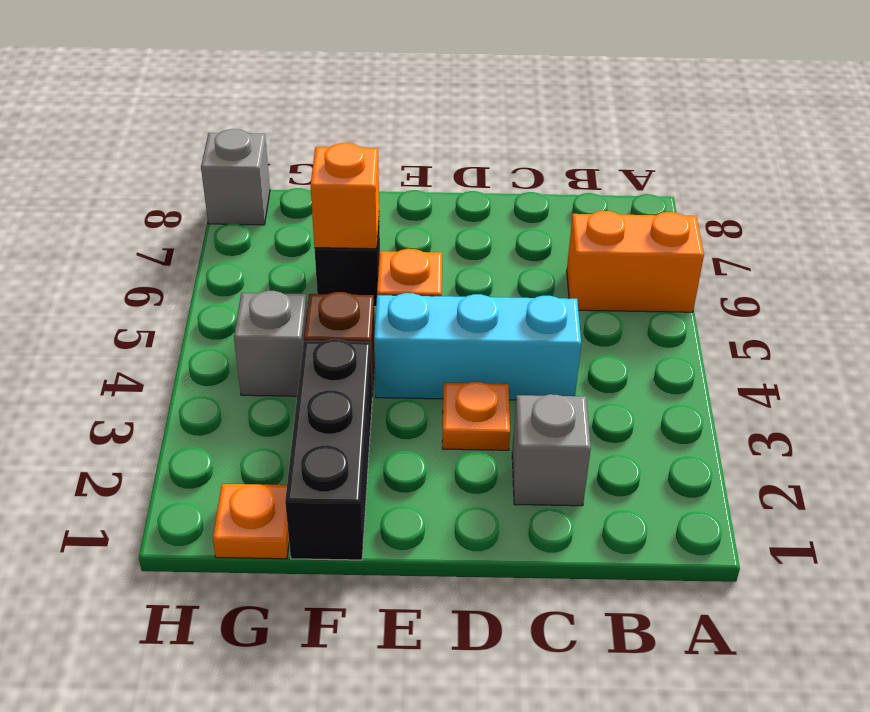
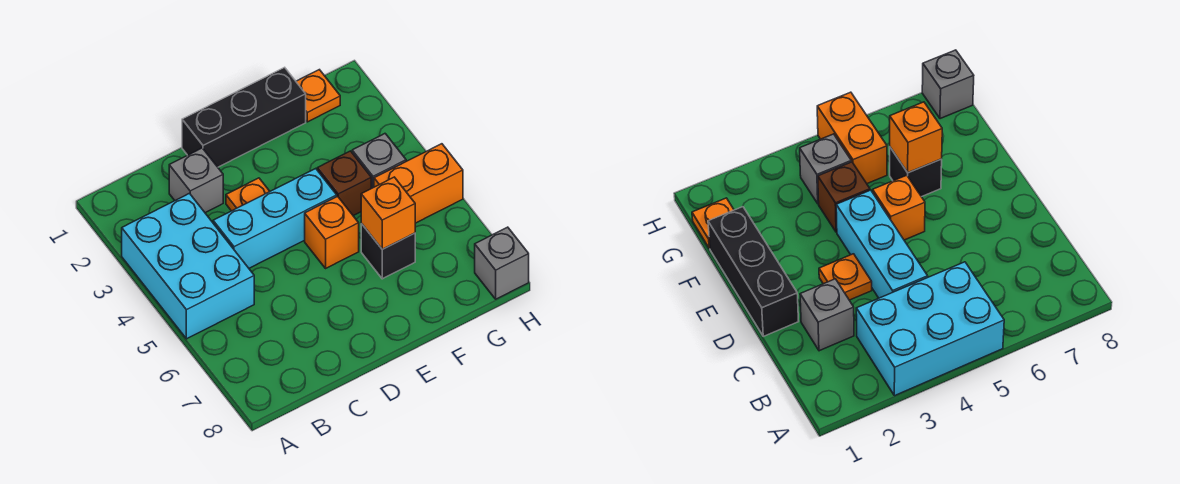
none -> cyan brick A3:B5 level 1
orange brick A6:B6 level 1 -> orange brick G5:H5 level 1
black brick F1:F3 level 1 -> black brick D1:F1 level 1

